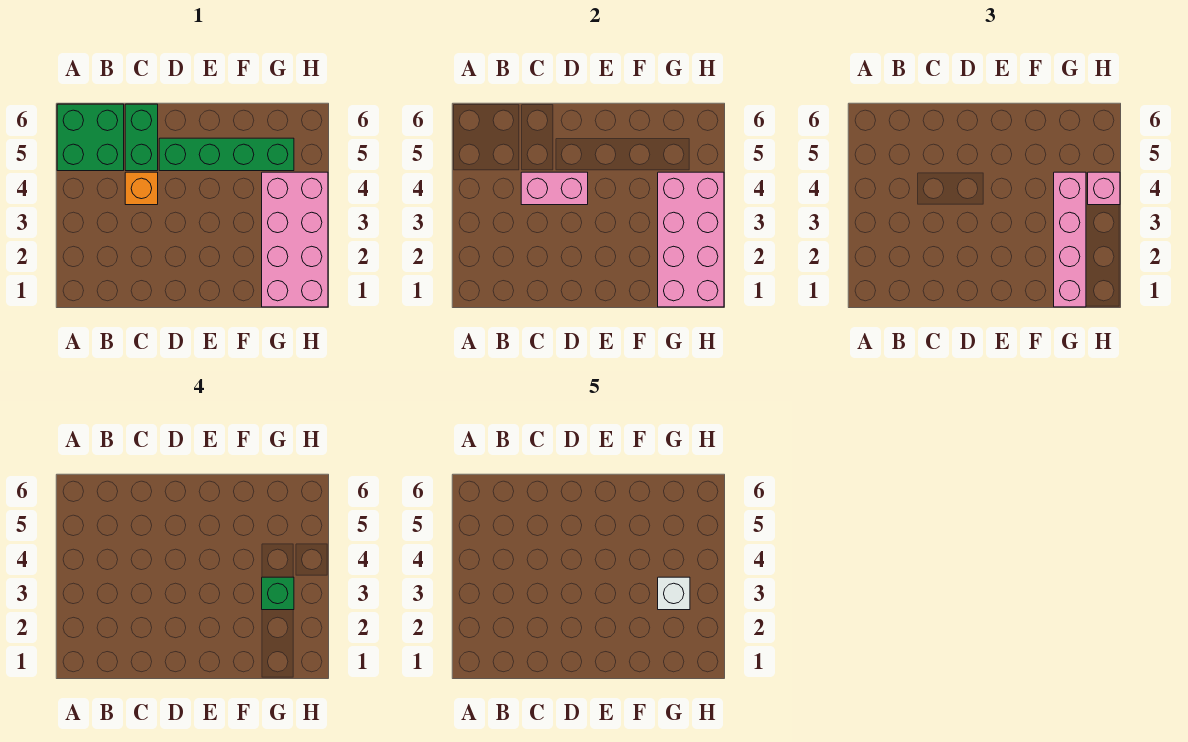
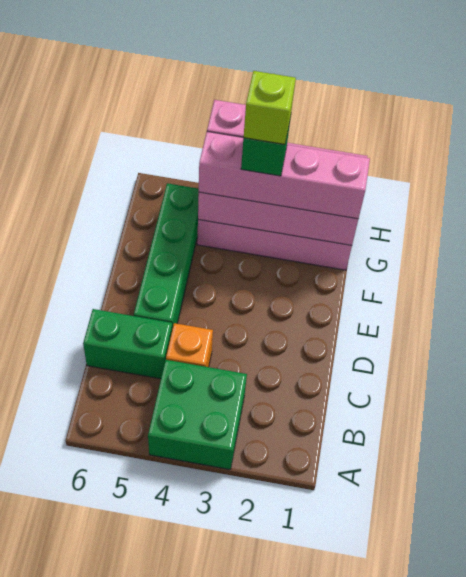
green brick A5:B6 level 1 -> green brick A3:B4 level 1
pink brick C4:D4 level 2 -> none
white brick G3 level 5 -> lime brick G3 level 5

